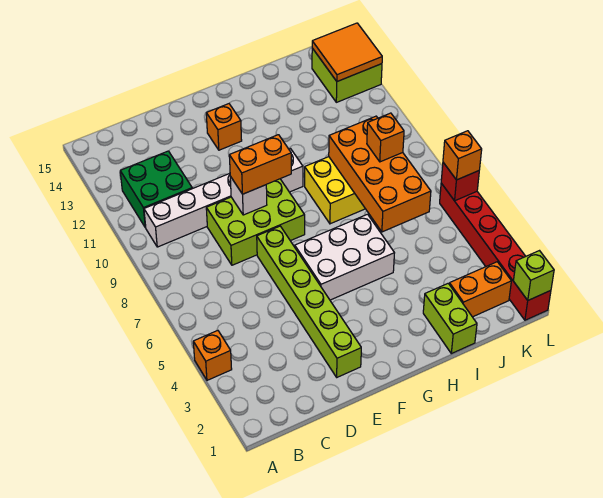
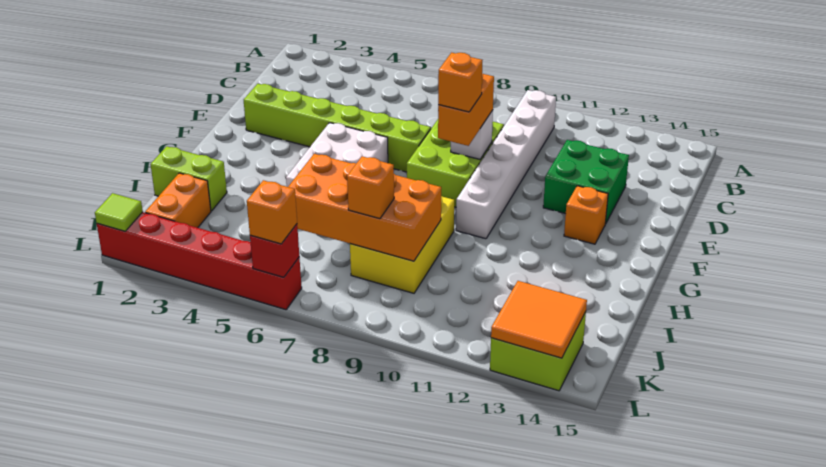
orange brick A4 level 1 -> orange brick F9 level 4
green brick B11:C12 level 1 -> green brick D12:E13 level 1
lime brick L1 level 2 -> lime tile L1 level 2

